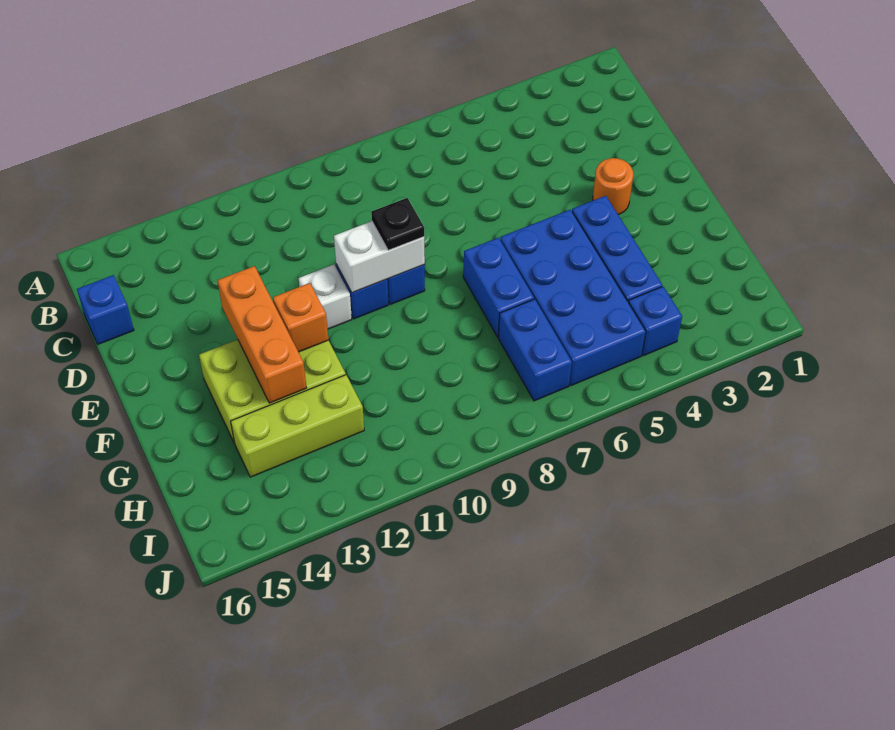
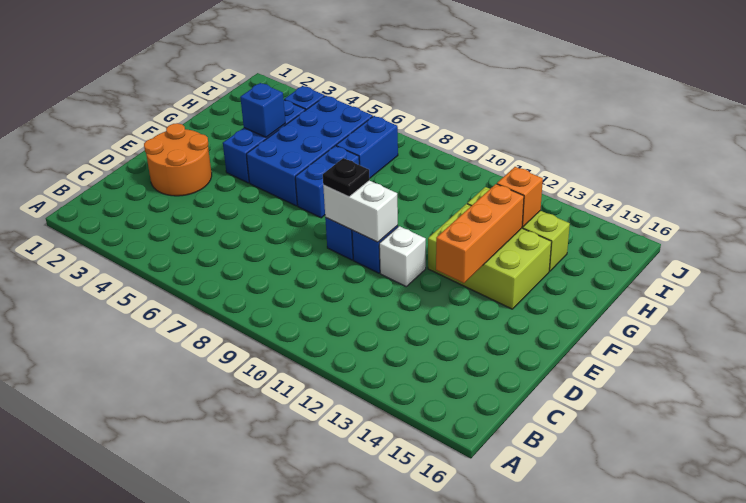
blue brick C16 level 1 -> blue brick G4 level 2
orange round brick E3 level 1 -> orange round brick D2:E3 level 1
orange brick F12 level 2 -> orange brick H13 level 2

